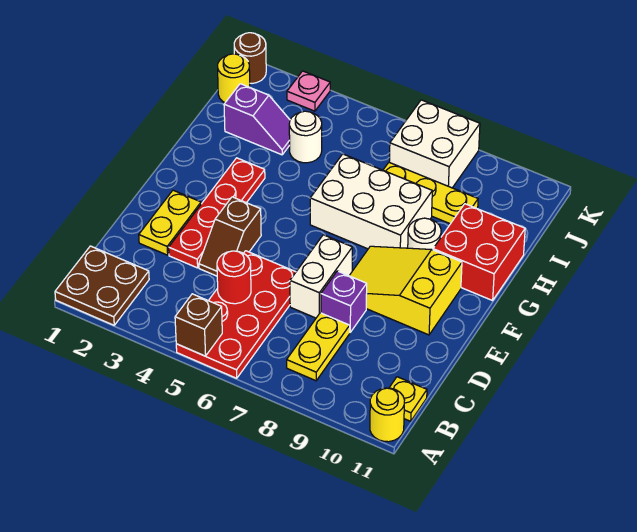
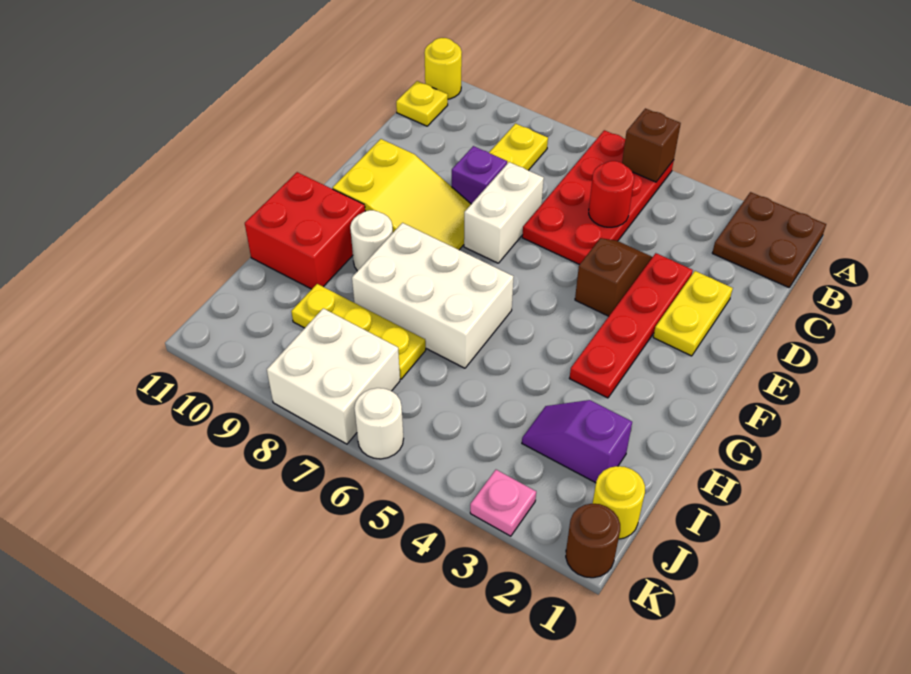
white round brick I4 level 1 -> white round brick K6 level 1

